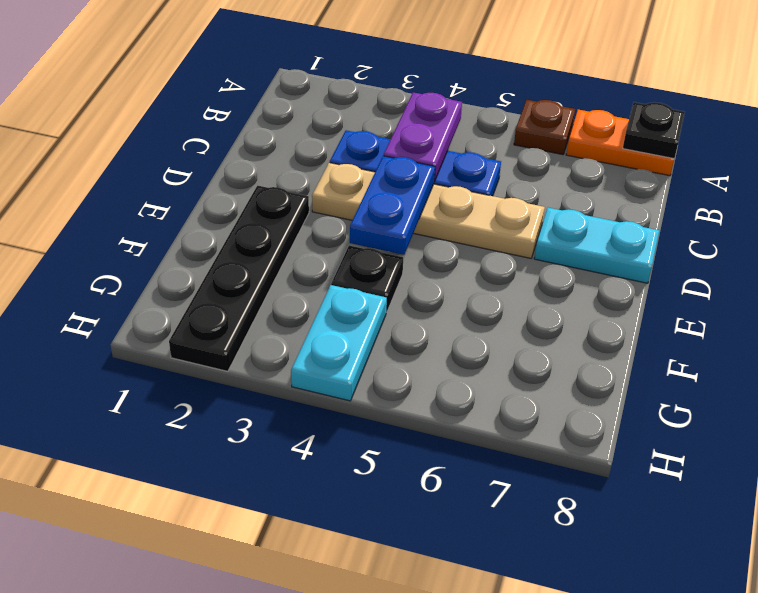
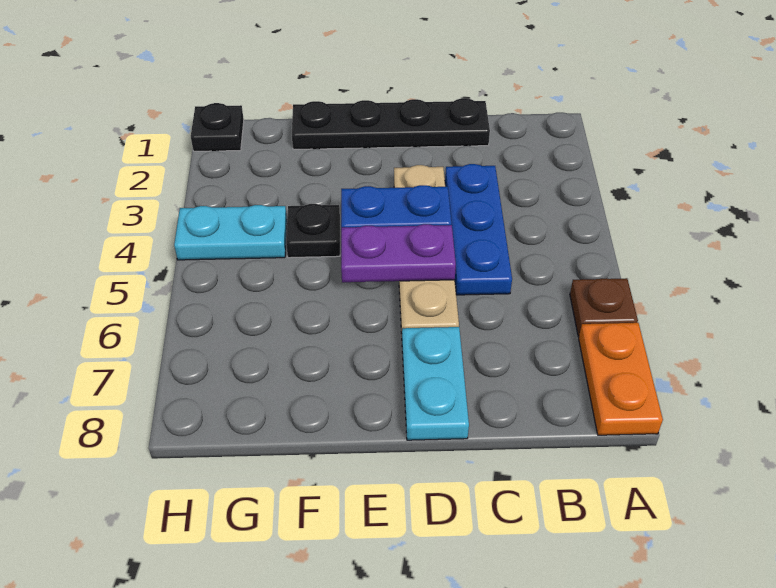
black plate A8 level 2 -> black plate H1 level 1
purple plate B4:C4 level 2 -> purple plate D5:E5 level 2
black plate E2:H2 level 1 -> black plate C1:F1 level 1

